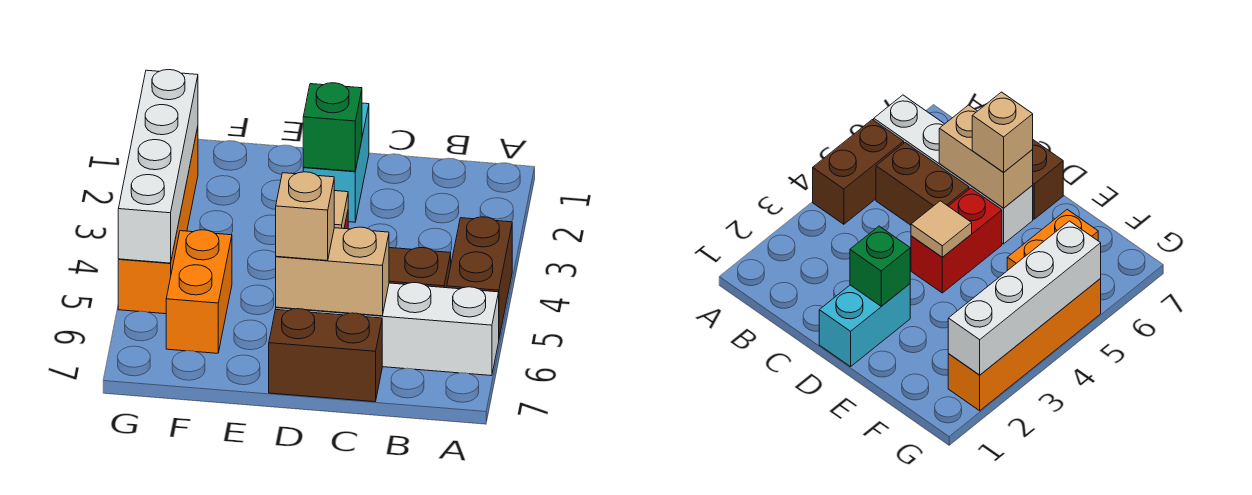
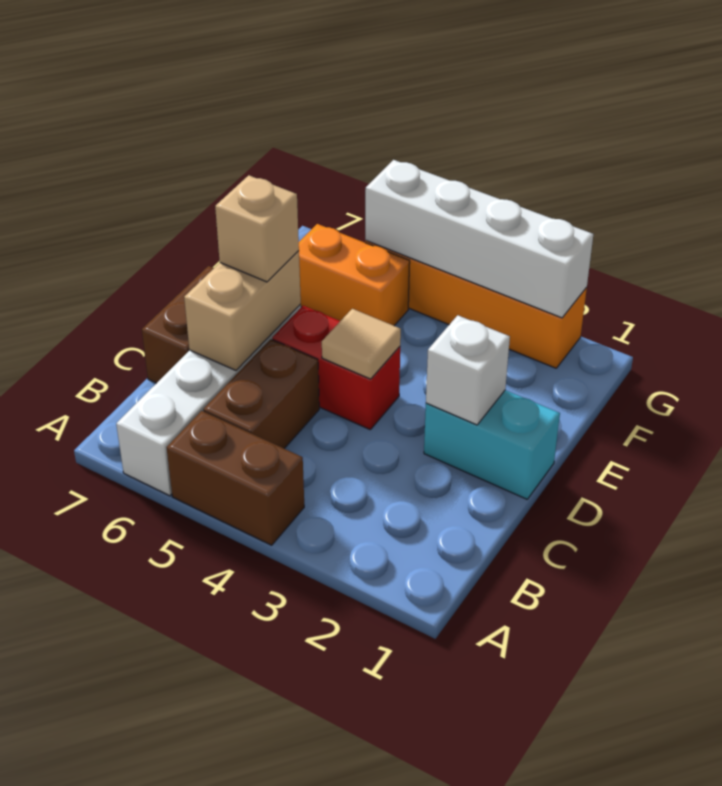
green brick D2 level 2 -> white brick D2 level 2

